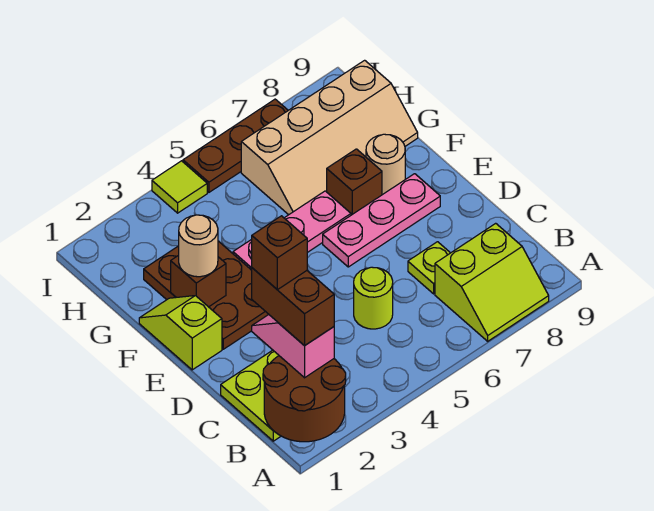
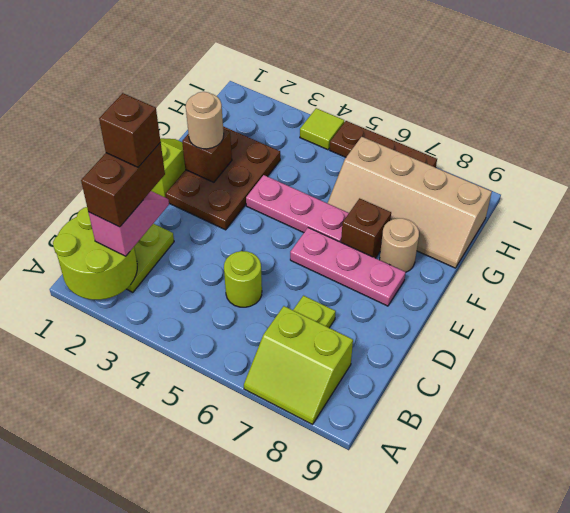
brown round brick A1:B2 level 2 -> lime round brick A1:B2 level 2

